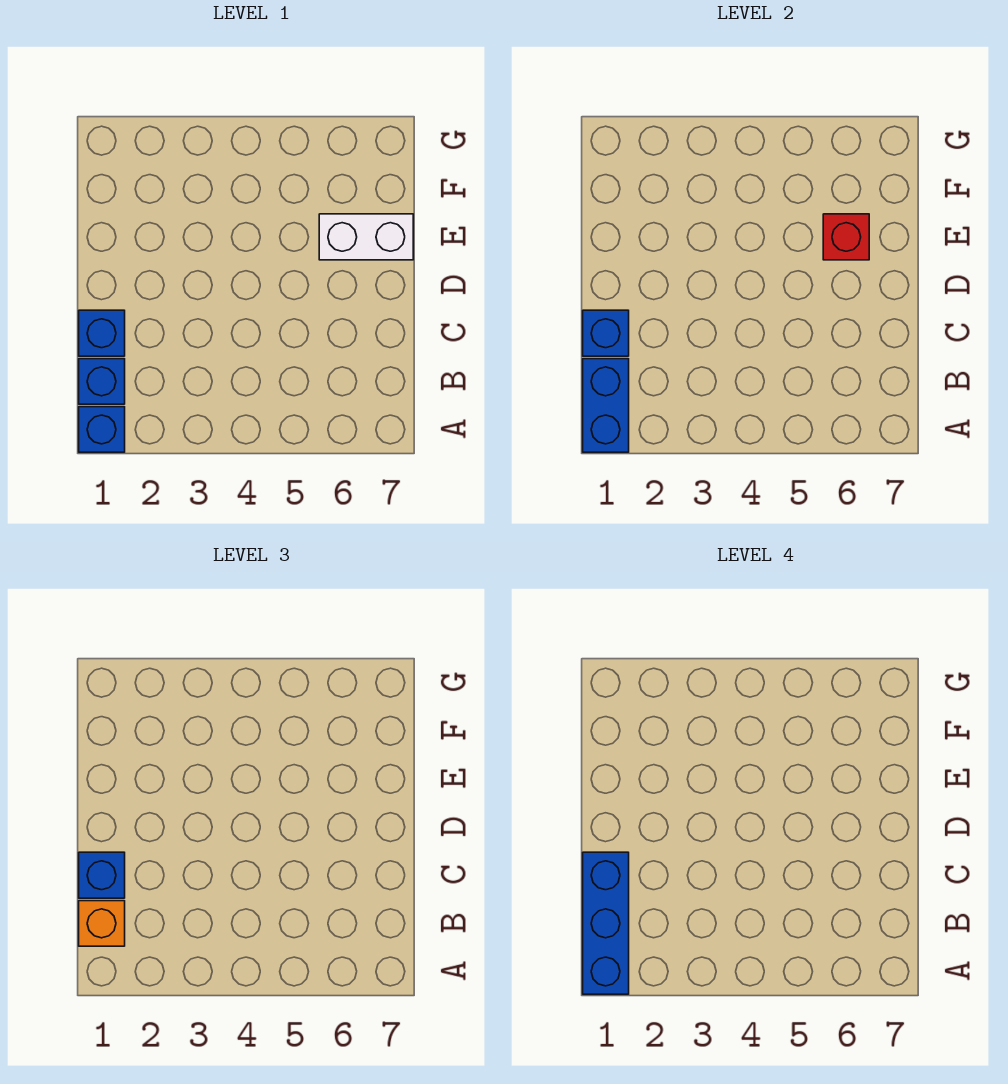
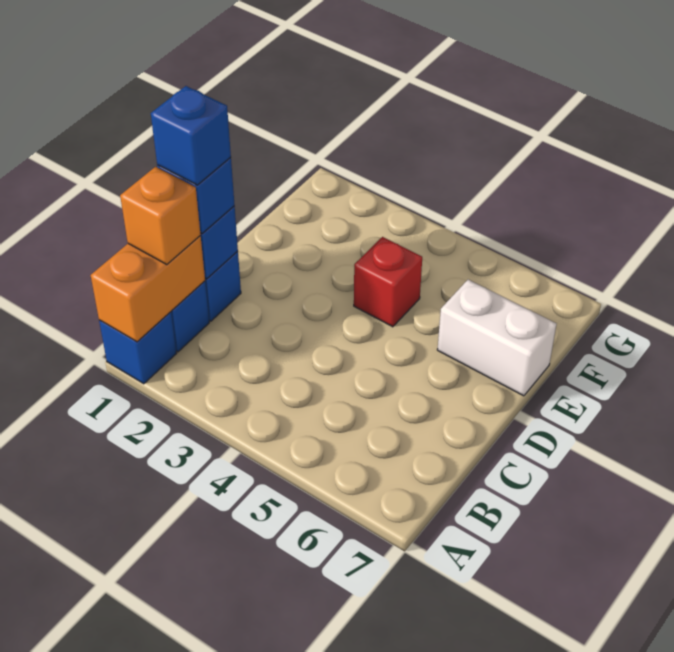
blue brick A1:B1 level 2 -> orange brick A1:B1 level 2
blue brick A1:C1 level 4 -> blue brick C1 level 4
red brick E6 level 2 -> red brick E4 level 1

